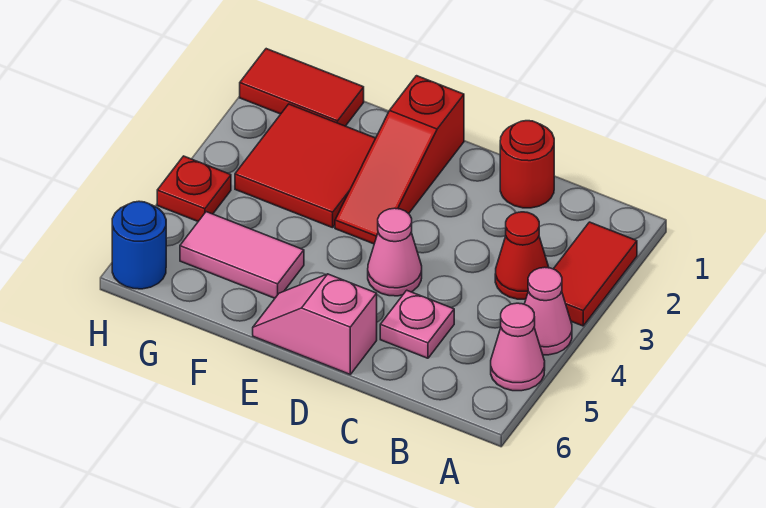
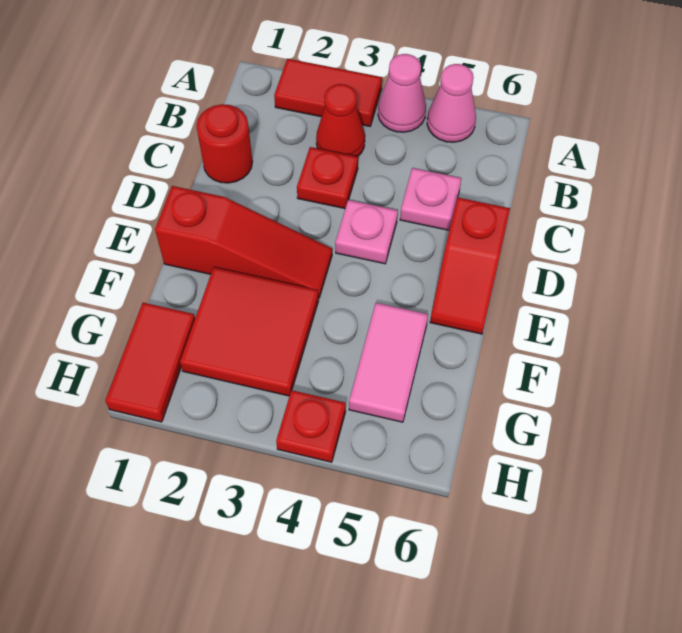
none -> red plate C3 level 1
pink cone D4 level 1 -> pink plate D4 level 1
pink slope D6:E6 level 1 top D -> red slope D6:E6 level 1 top D
blue round brick H6 level 1 -> none

